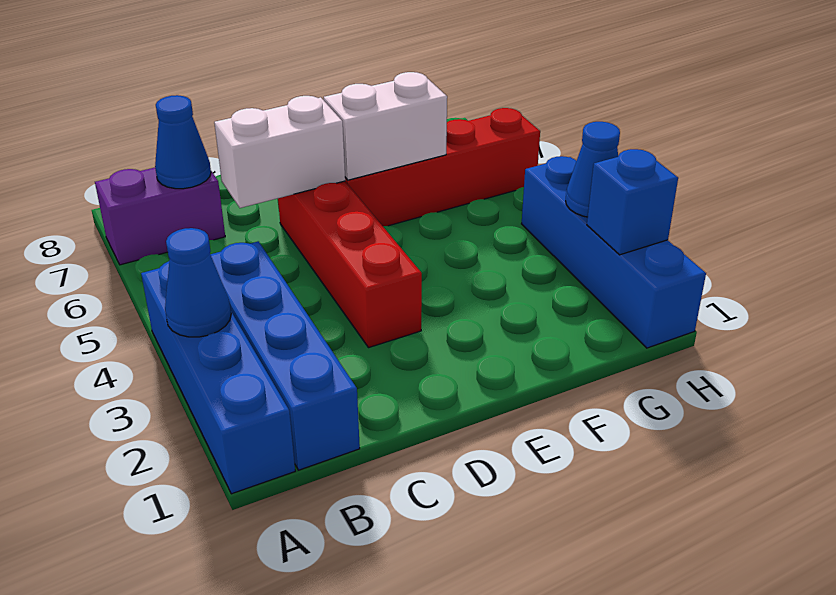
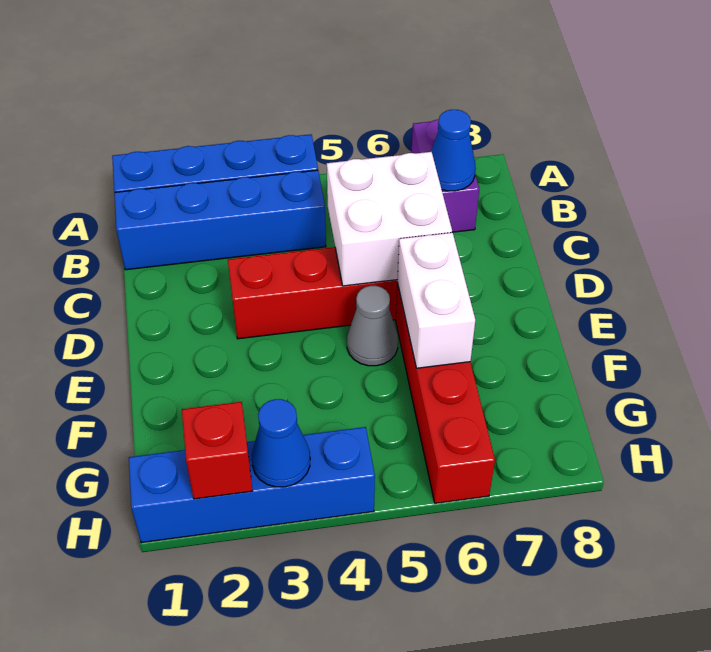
blue cone A3 level 2 -> none
white brick C6:D6 level 2 -> white brick C5:D6 level 2
none -> grey cone E5 level 1
blue brick H2 level 2 -> red brick H2 level 2

